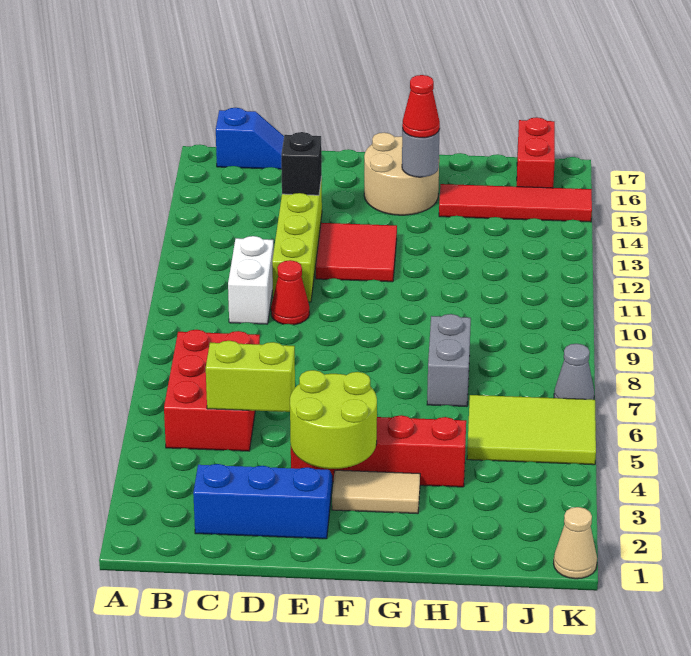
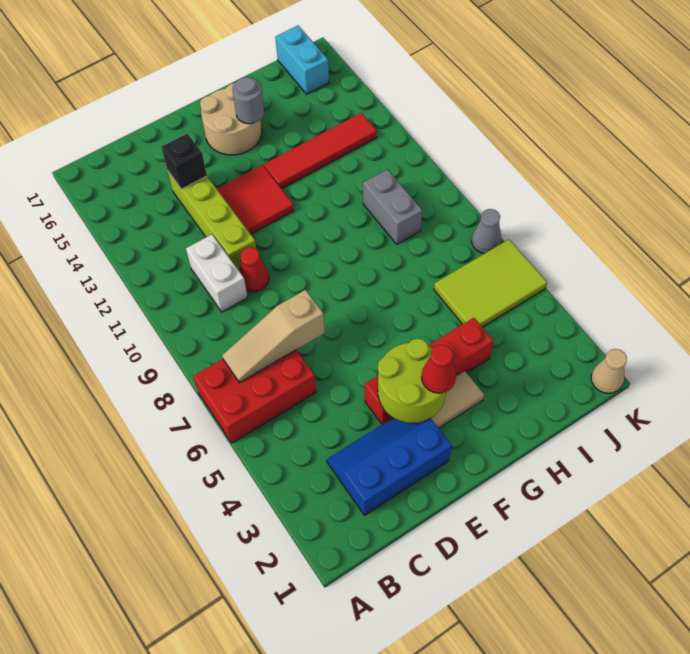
red brick B5:C7 level 1 -> red brick A6:C7 level 1
none -> tan slope B7:D7 level 2 top D
blue slope B17:C17 level 1 top B -> none
lime brick C5:D5 level 2 -> none
red cone G15 level 3 -> red cone F3 level 3
grey brick H7:H8 level 1 -> grey brick I9:I10 level 1
red tile H15:K15 level 1 -> red tile G13:J13 level 1
red brick J16:J17 level 1 -> cyan brick J16:J17 level 1

